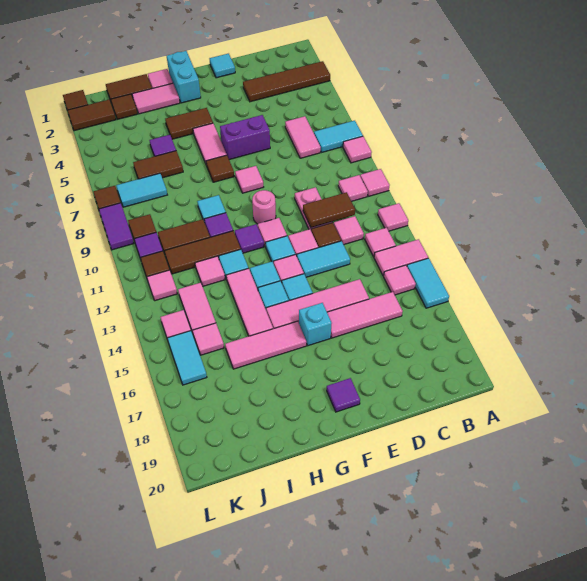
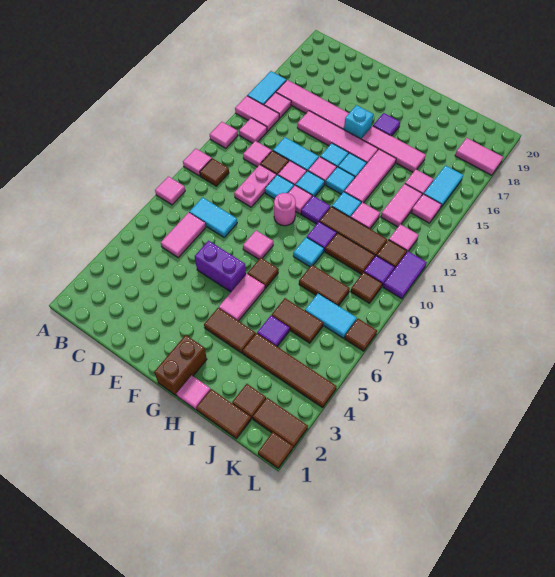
brown tile A3:D3 level 1 -> brown tile I4:L4 level 1
cyan tile A7:B7 level 1 -> cyan tile C8:D8 level 1
pink tile B10 level 1 -> brown tile B10 level 1
brown tile C11:D11 level 2 -> brown tile I8:J8 level 1
pink tile C16:E16 level 1 -> pink tile B16:E16 level 1
cyan tile E1 level 1 -> cyan tile E11 level 1
purple tile F19 level 1 -> purple tile G17 level 1
cyan brick G1:G2 level 1 -> brown brick G1:G2 level 1
pink tile H2:I2 level 1 -> pink tile K18:L18 level 1
purple tile L8:L9 level 1 -> purple tile L10:L11 level 1

